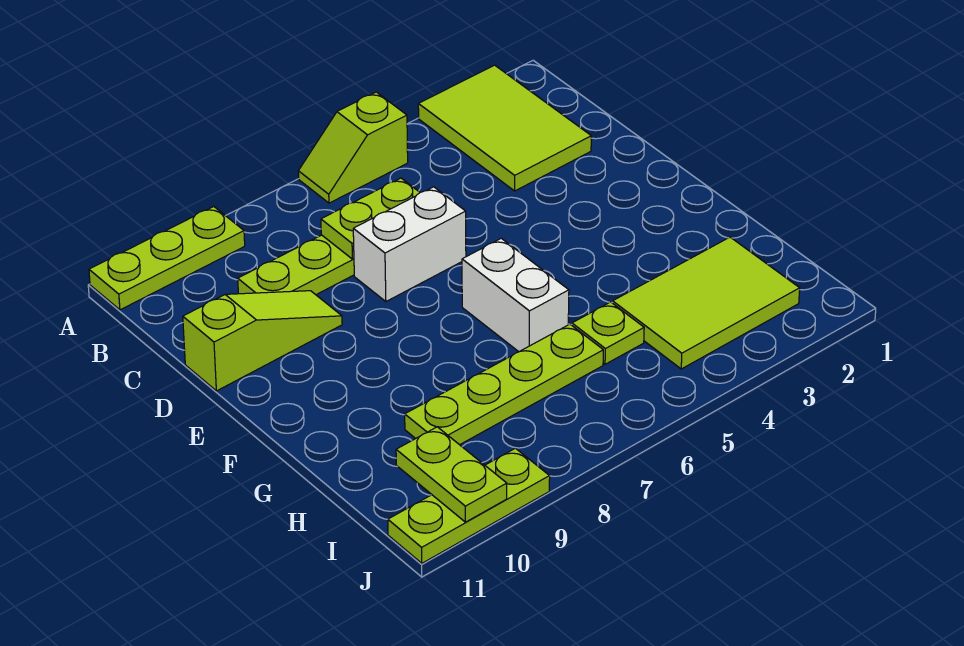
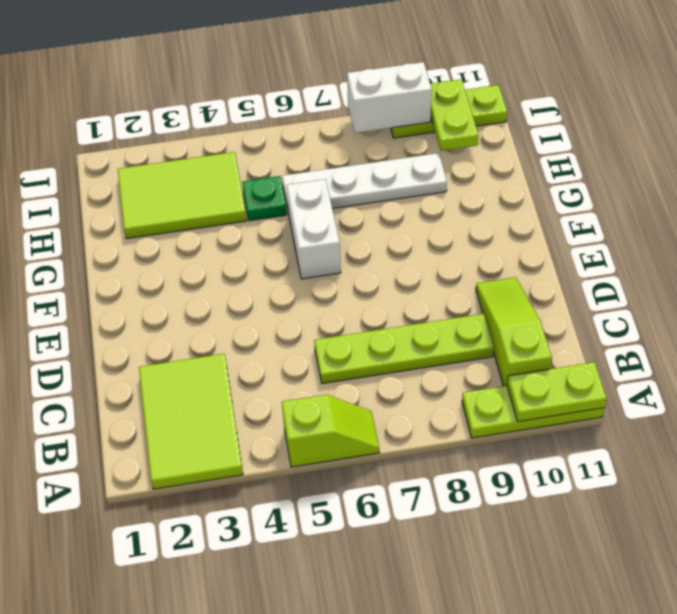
lime plate C6:C7 level 2 -> lime plate A10:A11 level 2
white brick D6:D7 level 1 -> white brick J8:J9 level 2
lime slope D9:D11 level 1 top 11 -> lime slope B10:D10 level 1 top B
lime plate H5 level 1 -> green plate H5 level 1
lime plate H6:H9 level 1 -> white plate H6:H9 level 1

